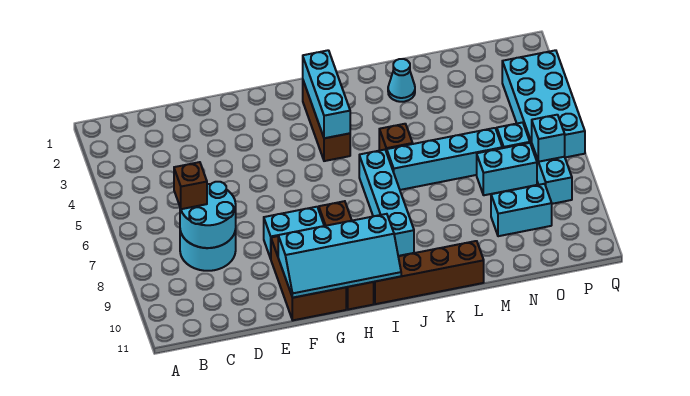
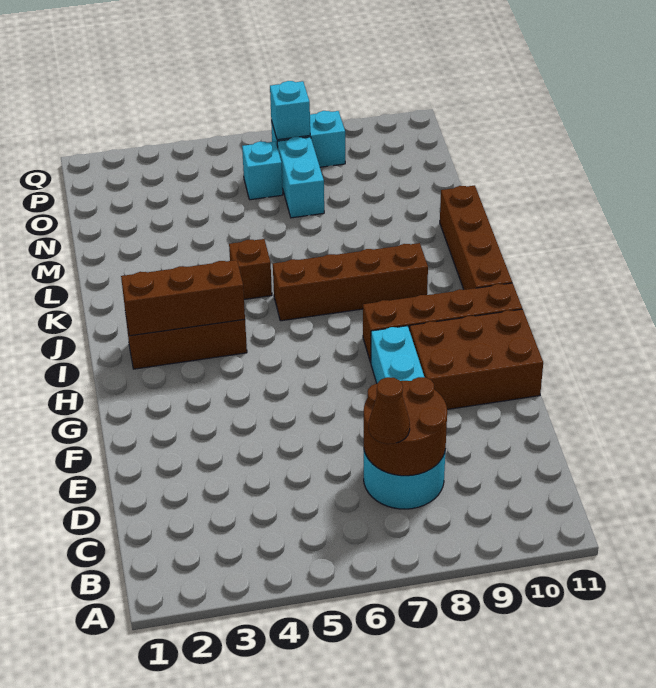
cyan round brick C7:D8 level 2 -> brown round brick C7:D8 level 2
brown brick C7 level 3 -> brown cone C7 level 3
cyan slope F10:I11 level 2 top 10 -> none
cyan brick I2:I4 level 2 -> brown brick I2:I4 level 2
cyan brick J6:J9 level 1 -> brown brick J6:J9 level 1
cyan brick K6:N6 level 1 -> none
cyan cone L2 level 1 -> none
cyan brick N9:O9 level 1 -> none
cyan brick P3:Q6 level 1 -> none

